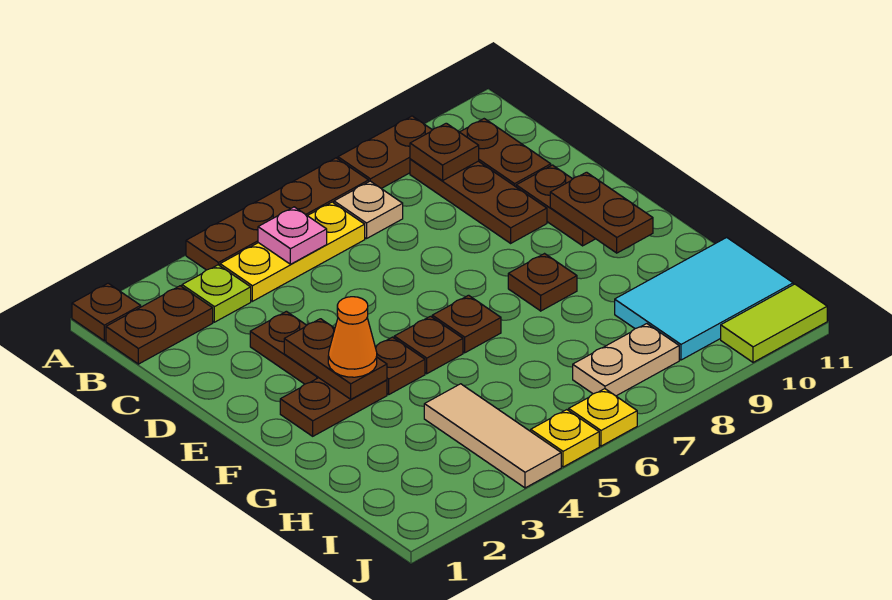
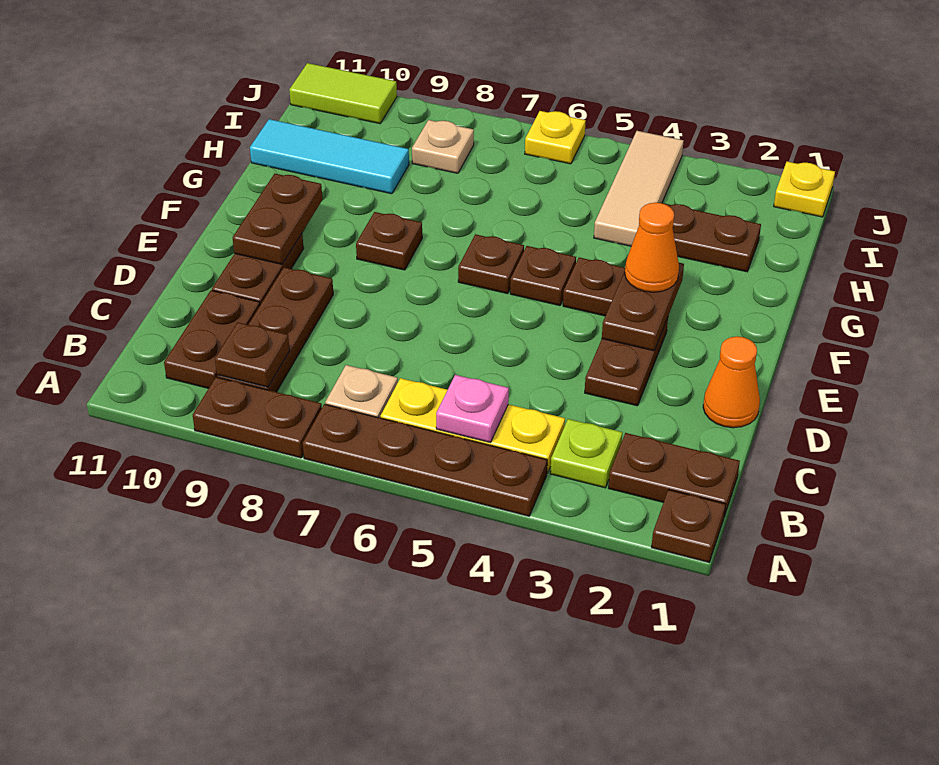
none -> orange cone D1 level 1
brown plate F2:F3 level 1 -> brown plate H2:H3 level 1
cyan tile H9:I11 level 1 -> cyan tile H9:H11 level 1
tan plate I7:I8 level 1 -> tan plate I8 level 1
yellow plate J5 level 1 -> yellow plate J1 level 1

